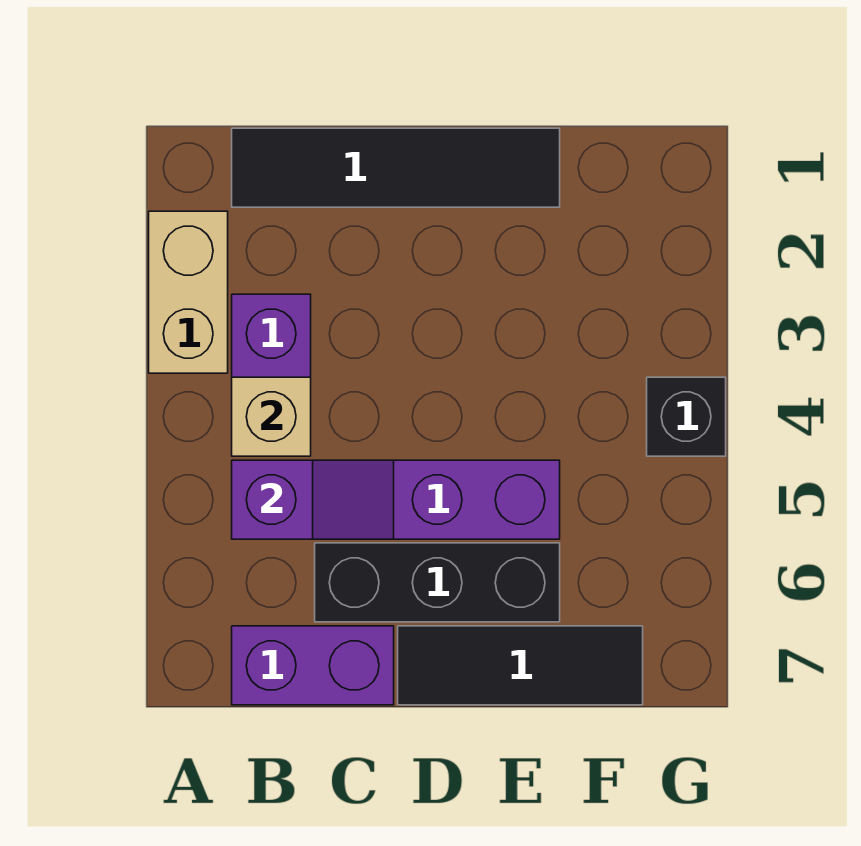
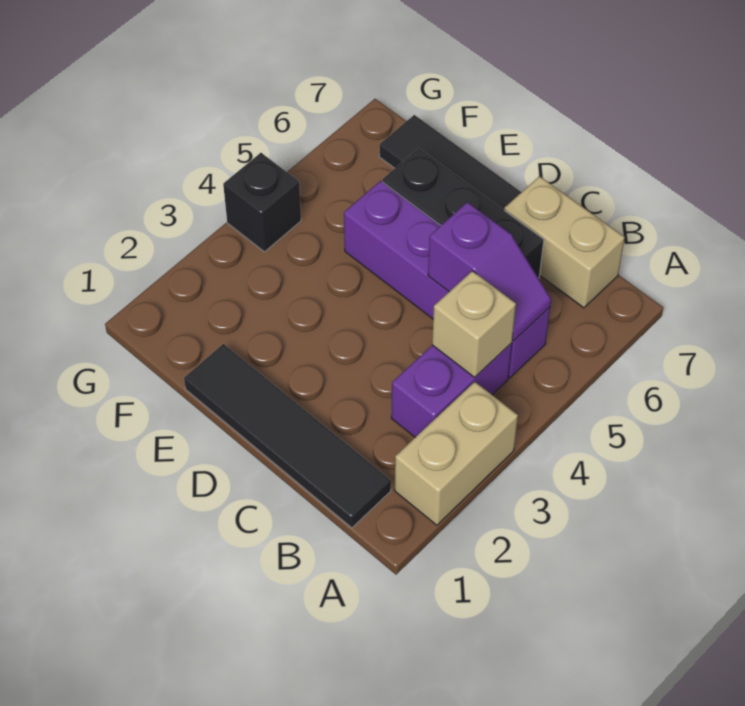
purple slope B5:C5 level 2 top B -> purple slope B5:C5 level 2 top C
purple brick B7:C7 level 1 -> tan brick B7:C7 level 1

